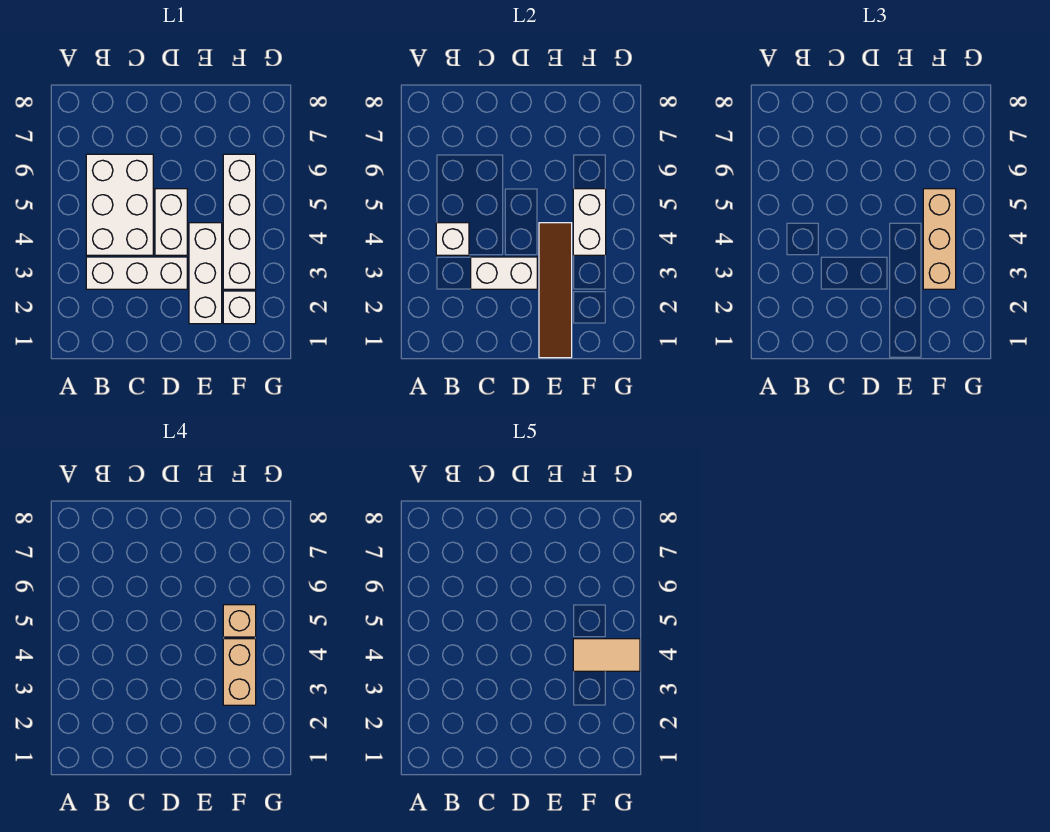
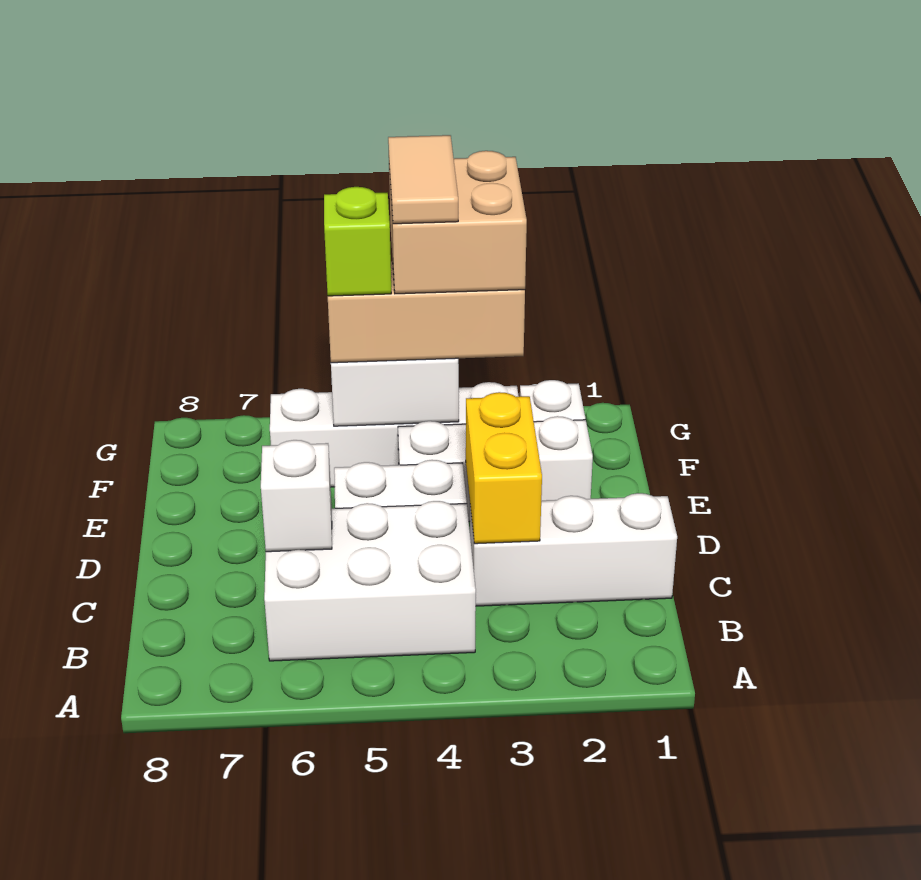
white brick B3:D3 level 1 -> white brick C1:C3 level 1
white brick B4 level 2 -> white brick C6 level 2
white brick C3:D3 level 2 -> yellow brick C3:D3 level 2
brown tile E1:E4 level 2 -> none
tan brick F3:F4 level 4 -> tan brick F3:G4 level 4
tan brick F5 level 4 -> lime brick F5 level 4

